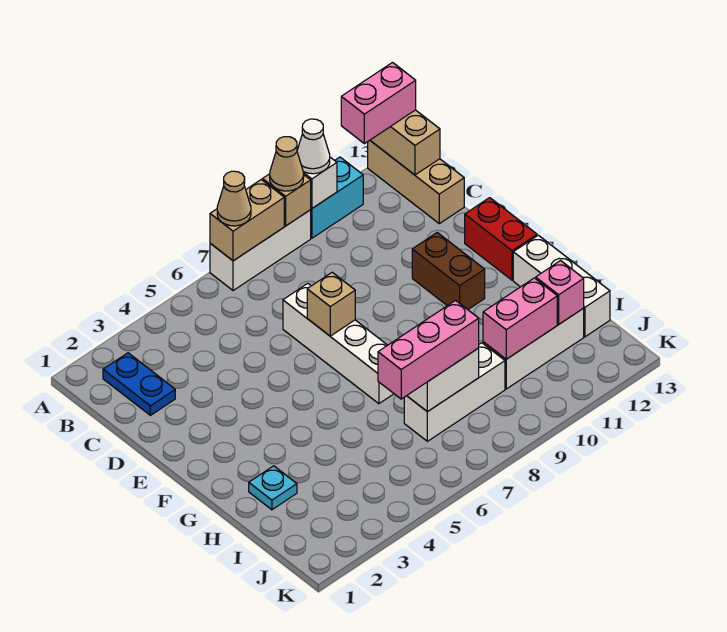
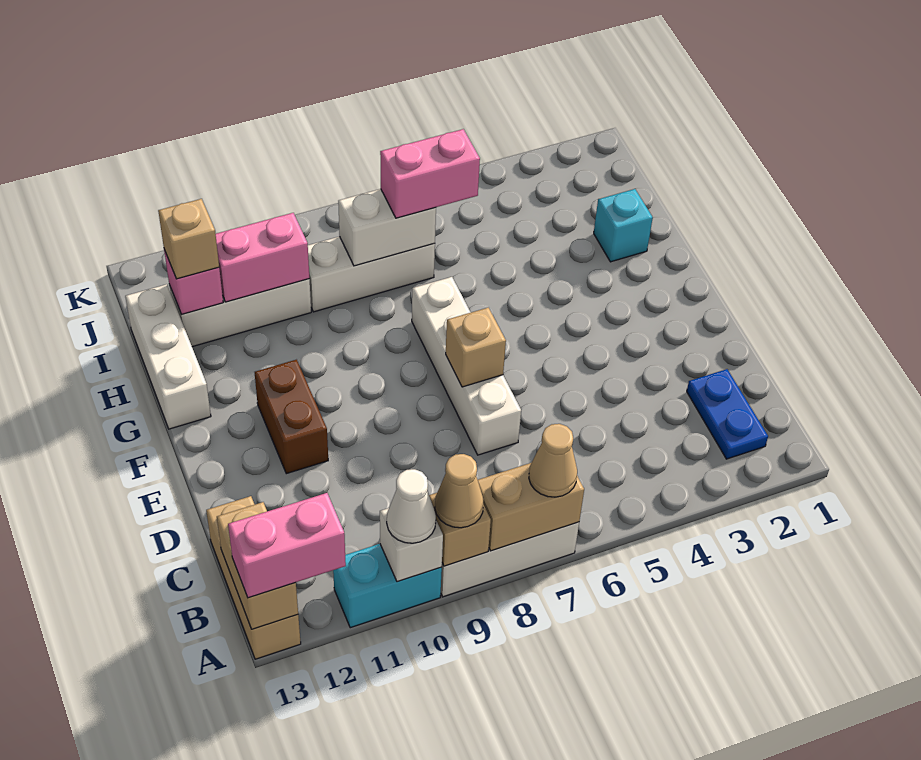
red brick E13:F13 level 1 -> none
cyan plate H2 level 1 -> cyan brick H2 level 1
pink brick I6:I8 level 3 -> pink brick I6:I7 level 3
none -> tan brick I12 level 3

